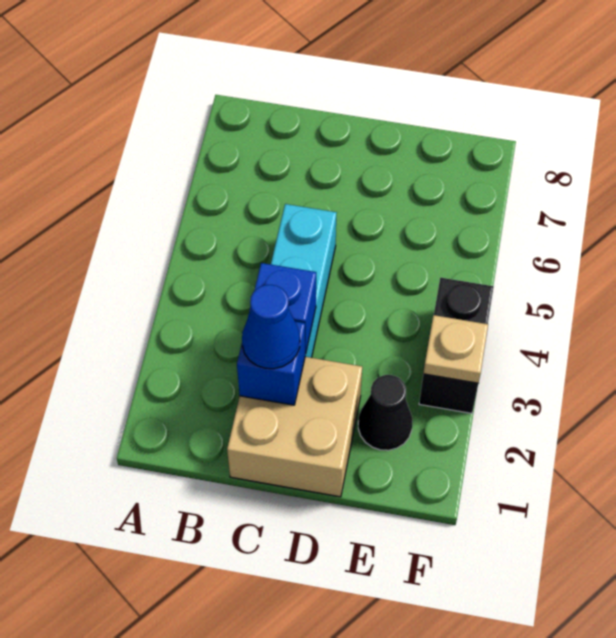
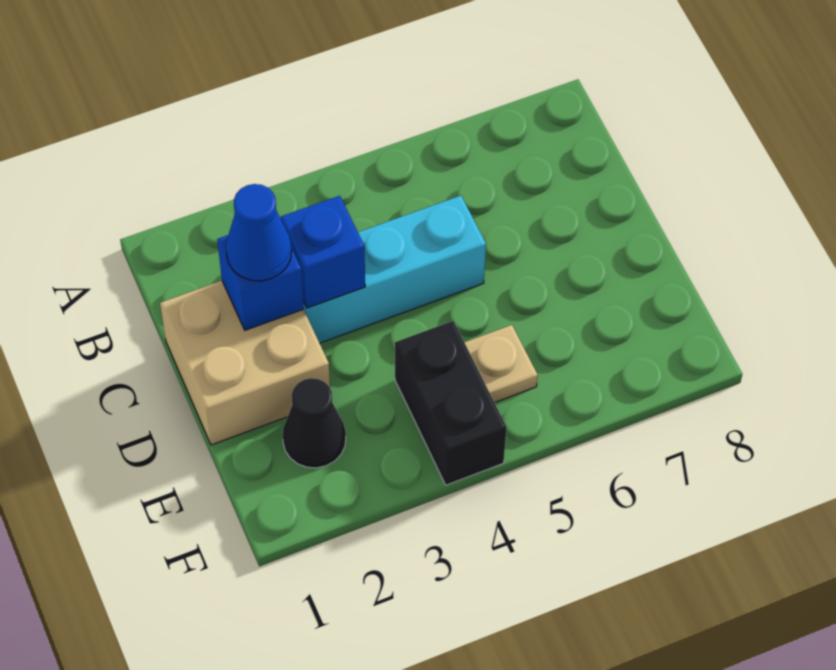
black brick F3:F4 level 1 -> black brick E4:F4 level 1
tan plate F3 level 2 -> tan plate E5 level 1

